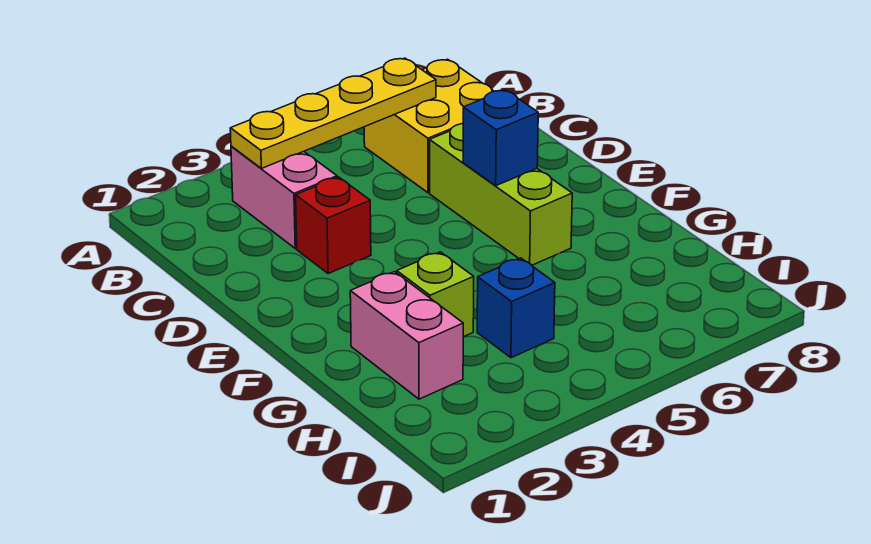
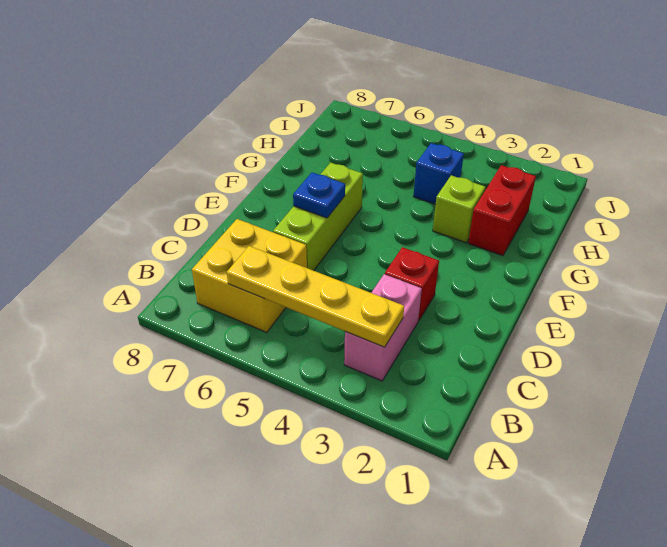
blue brick E6 level 2 -> blue plate E6 level 2
pink brick G2:H2 level 1 -> red brick G2:H2 level 1

